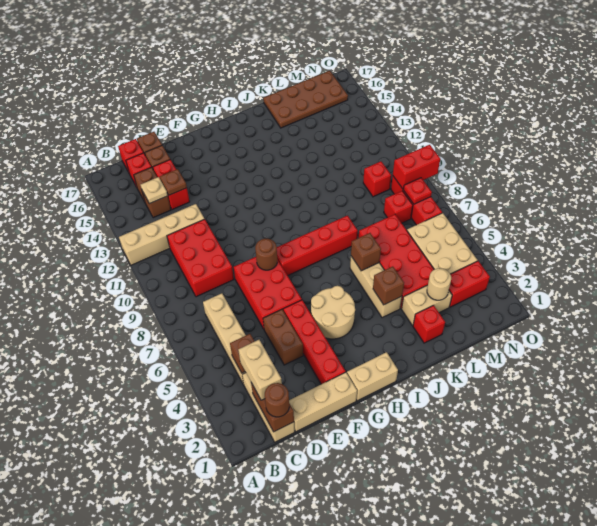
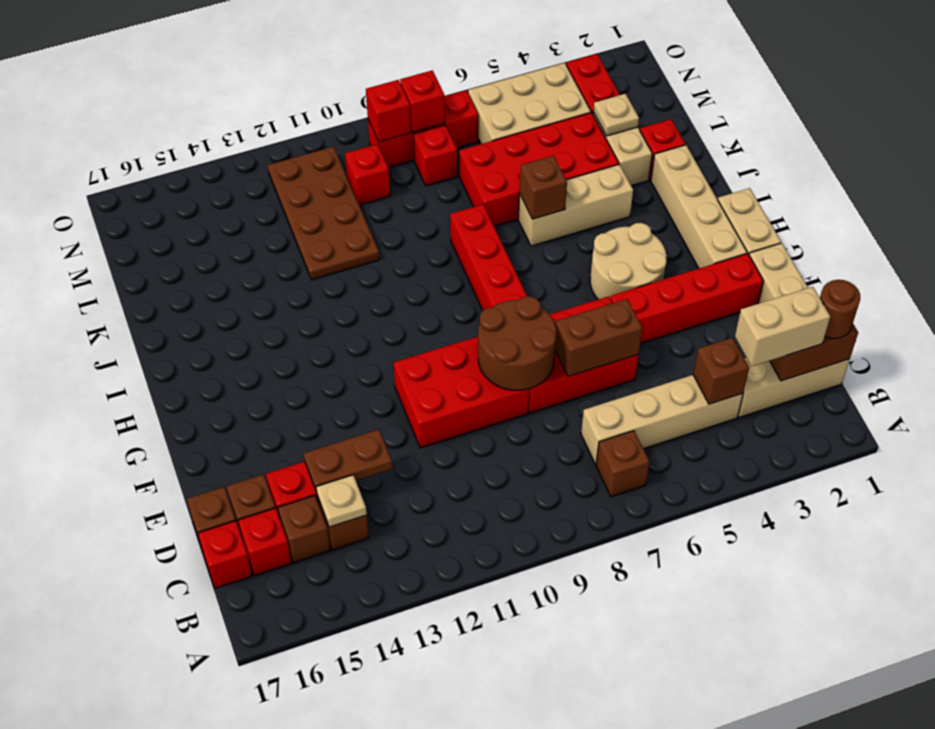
tan brick A12:D12 level 1 -> tan brick G2:J2 level 1
red brick C9:D11 level 1 -> red brick E9:F11 level 1
brown plate D14 level 2 -> brown plate D13:D14 level 2
brown brick E4:E5 level 1 -> brown brick E6:E7 level 2
brown round brick F8 level 2 -> brown round brick E8:F9 level 2
brown brick J4 level 2 -> brown brick B7 level 1
brown plate K16:N17 level 1 -> brown plate K11:N12 level 1
tan round brick L3 level 2 -> tan plate L3 level 2
red plate N8 level 2 -> red brick N8 level 2
red brick N9:O9 level 2 -> red brick N9 level 2

